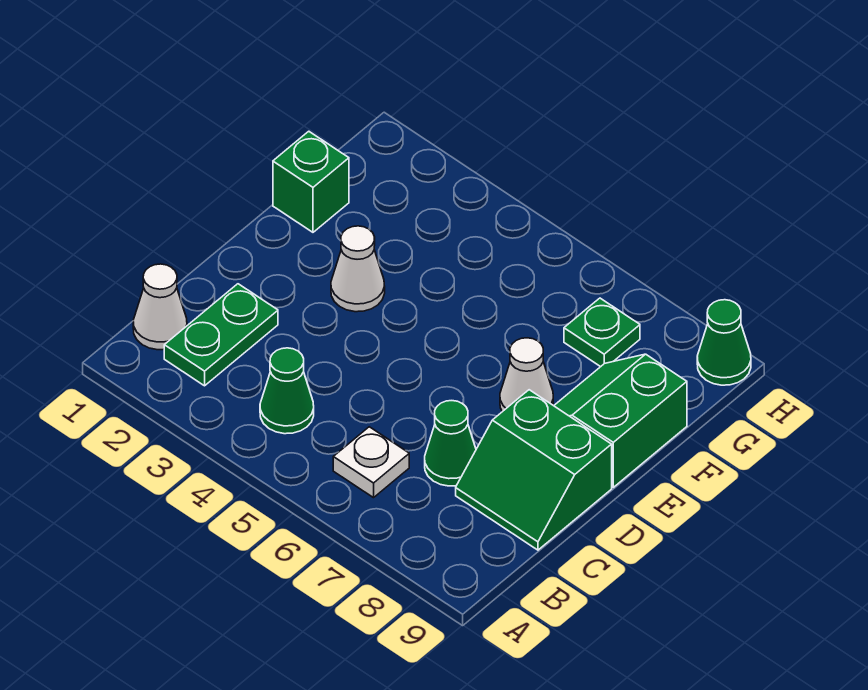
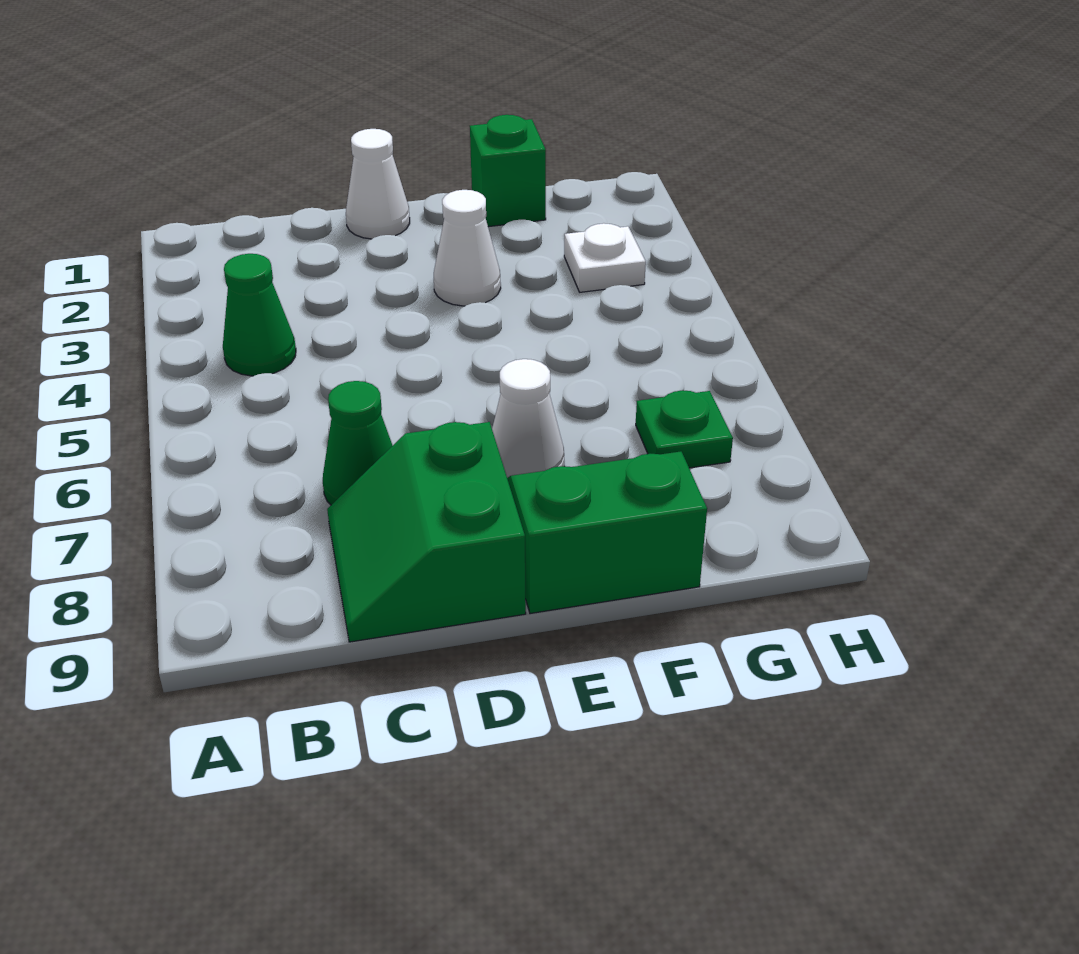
white cone B1 level 1 -> white cone D1 level 1
green plate B2:C2 level 1 -> none
white plate B6 level 1 -> white plate G3 level 1
green cone H9 level 1 -> none

